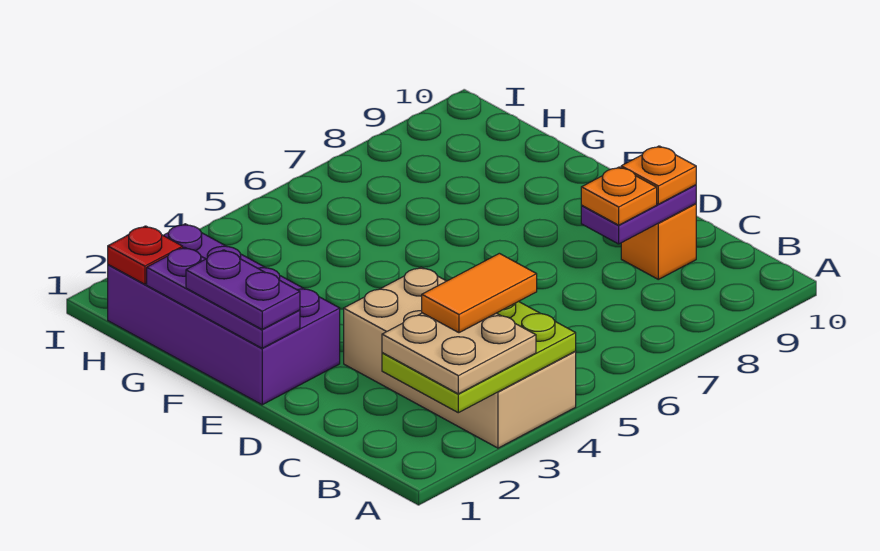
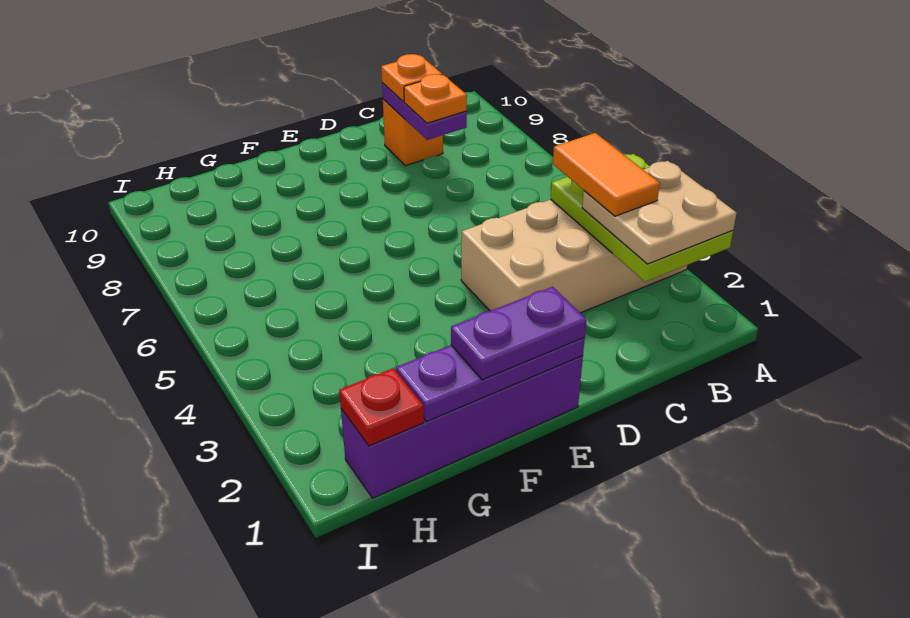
purple brick E1:H2 level 1 -> purple brick E1:H1 level 1

